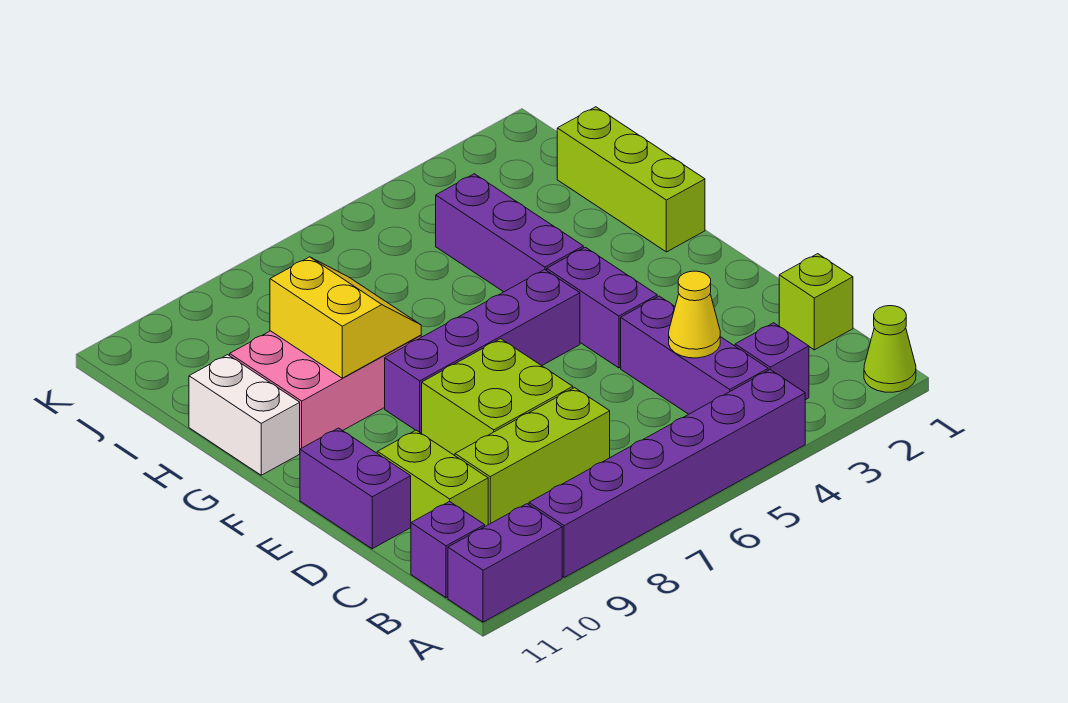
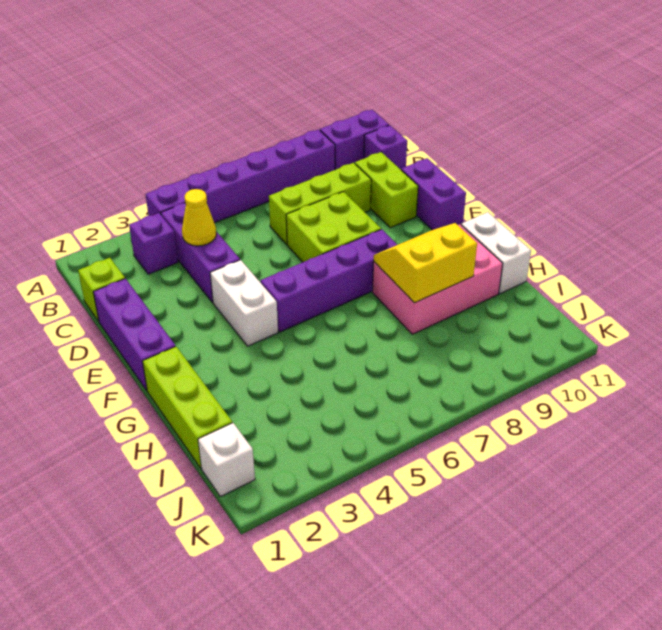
lime cone A1 level 1 -> none
purple brick E4:F4 level 1 -> white brick E4:F4 level 1
purple brick G4:I4 level 1 -> purple brick D1:F1 level 1
yellow slope G8:H9 level 2 top 9 -> yellow slope G8:H9 level 2 top H
none -> white brick J1 level 1

